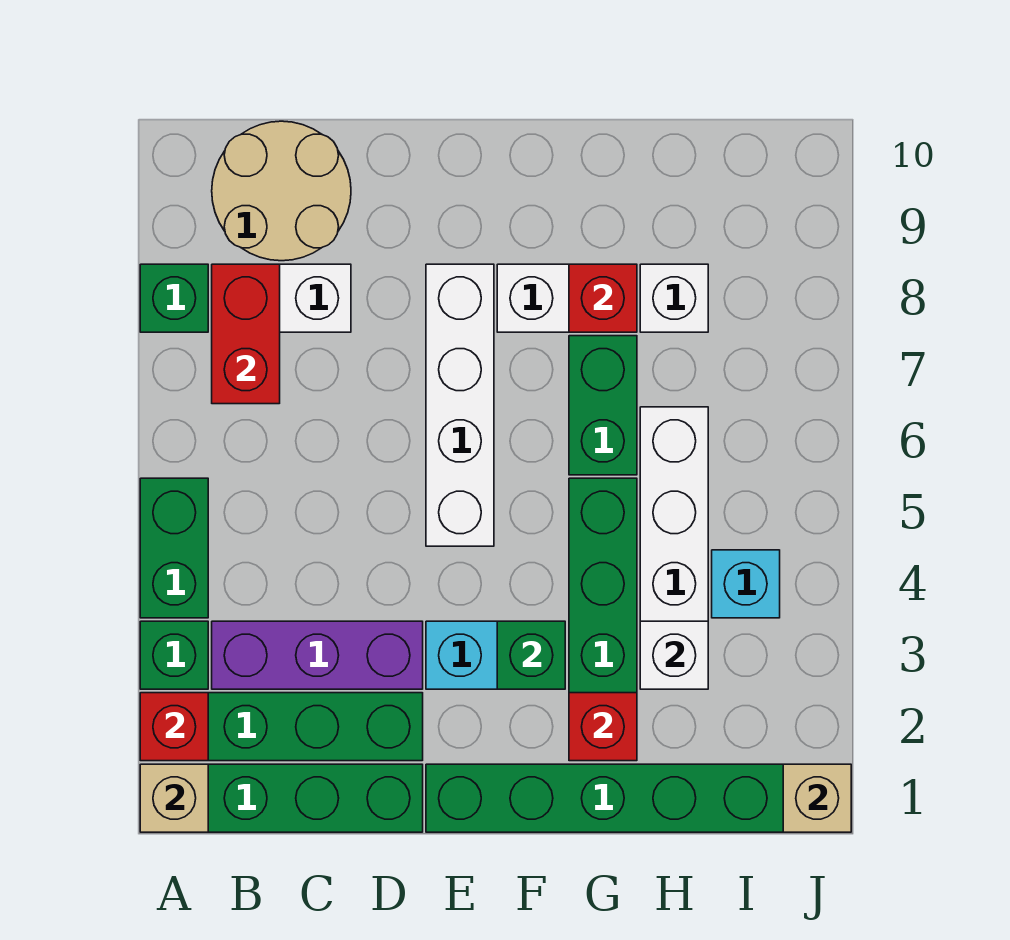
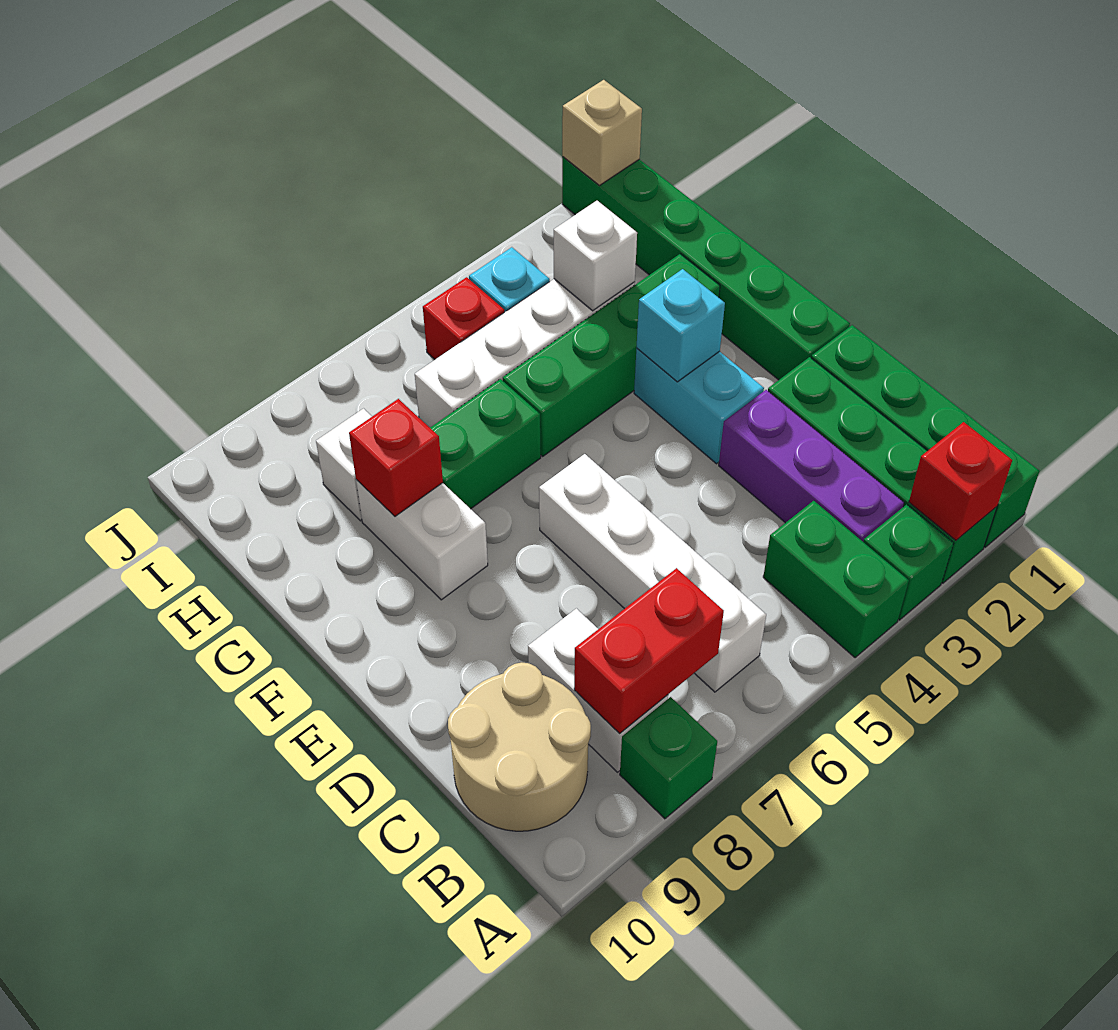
tan brick A1 level 2 -> none
green brick A4:A5 level 1 -> green brick A4:B4 level 1
white brick E5:E8 level 1 -> white brick B6:E6 level 1
green brick F3 level 2 -> cyan brick F3 level 2
red brick G2 level 2 -> red brick I5 level 1

